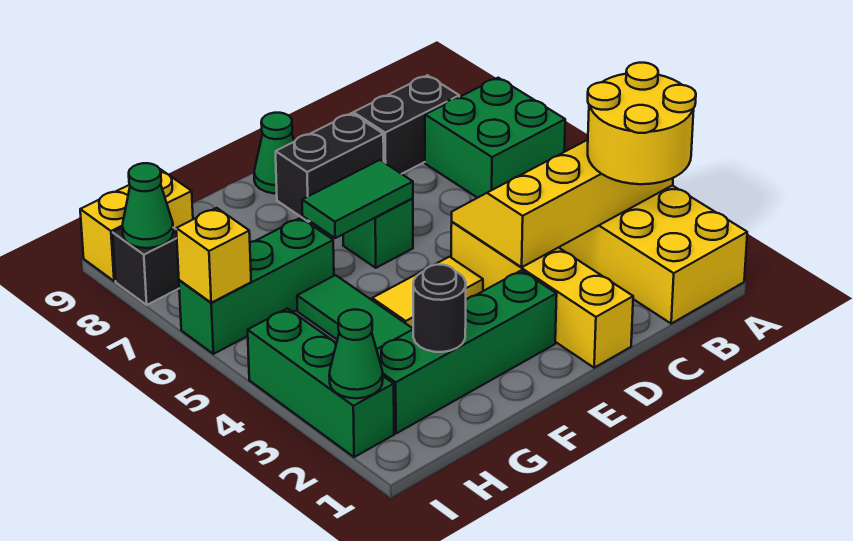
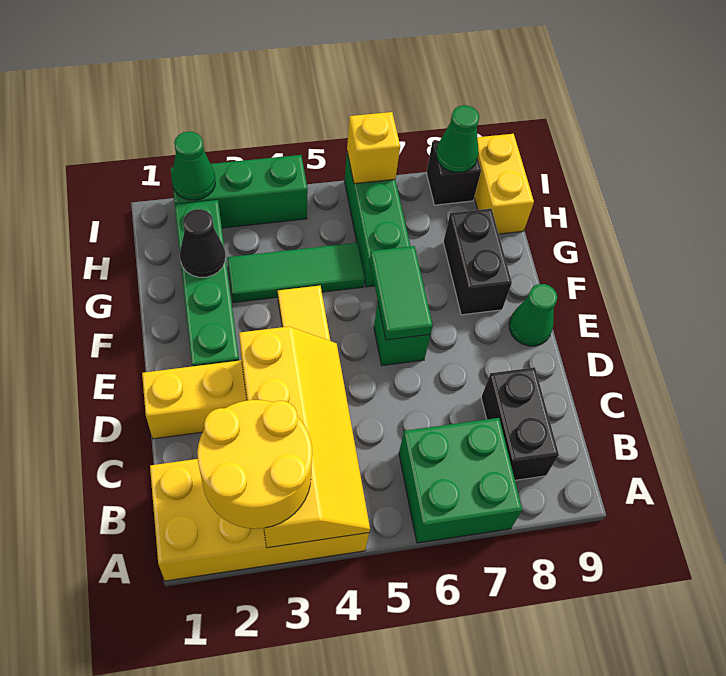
black brick D8:E8 level 1 -> black brick F8:G8 level 1
black round brick G2 level 2 -> black cone G2 level 2

